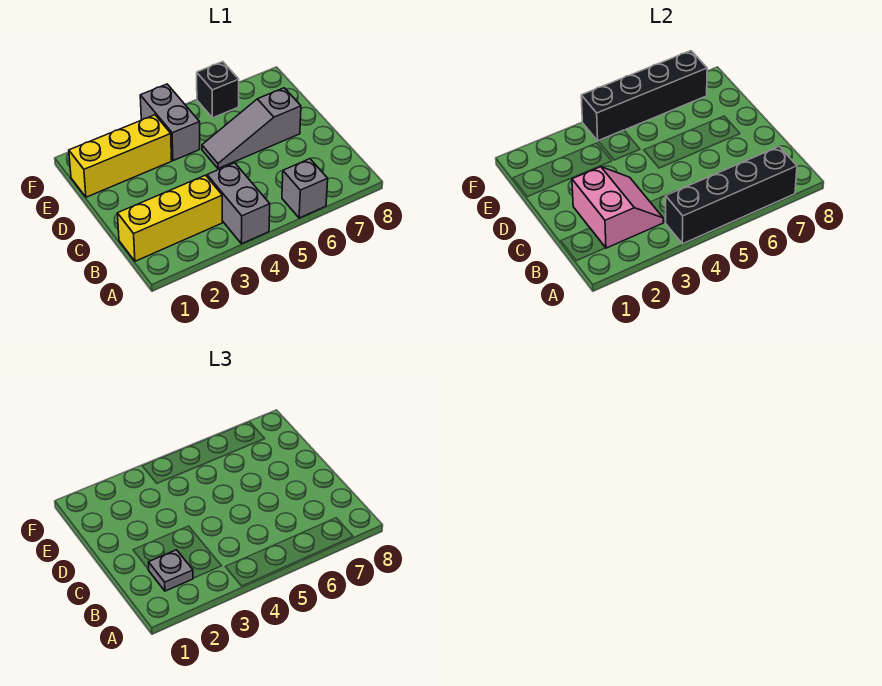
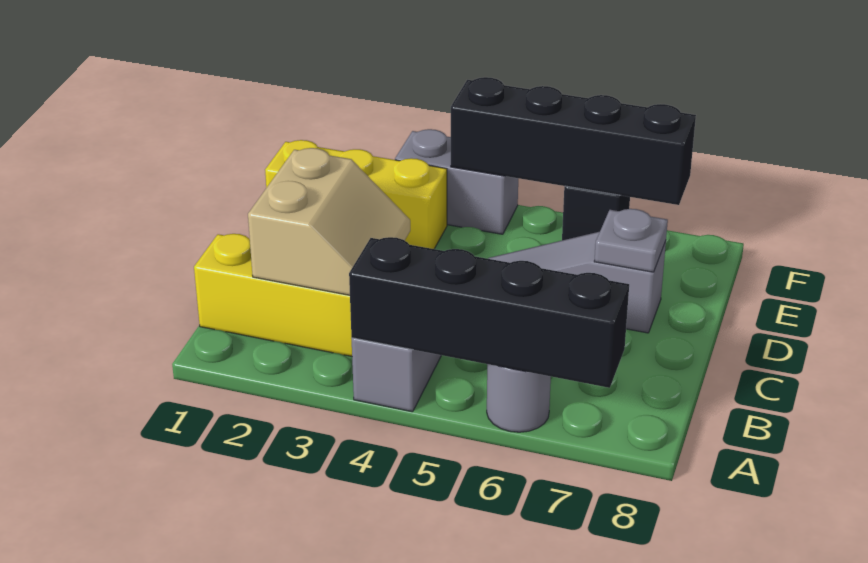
grey brick A6 level 1 -> grey round brick A6 level 1
pink slope B2:C3 level 2 top 2 -> tan slope B2:C3 level 2 top 2
grey plate B2 level 3 -> grey plate D7 level 2
grey brick E4:F4 level 1 -> grey brick F3:F4 level 1

